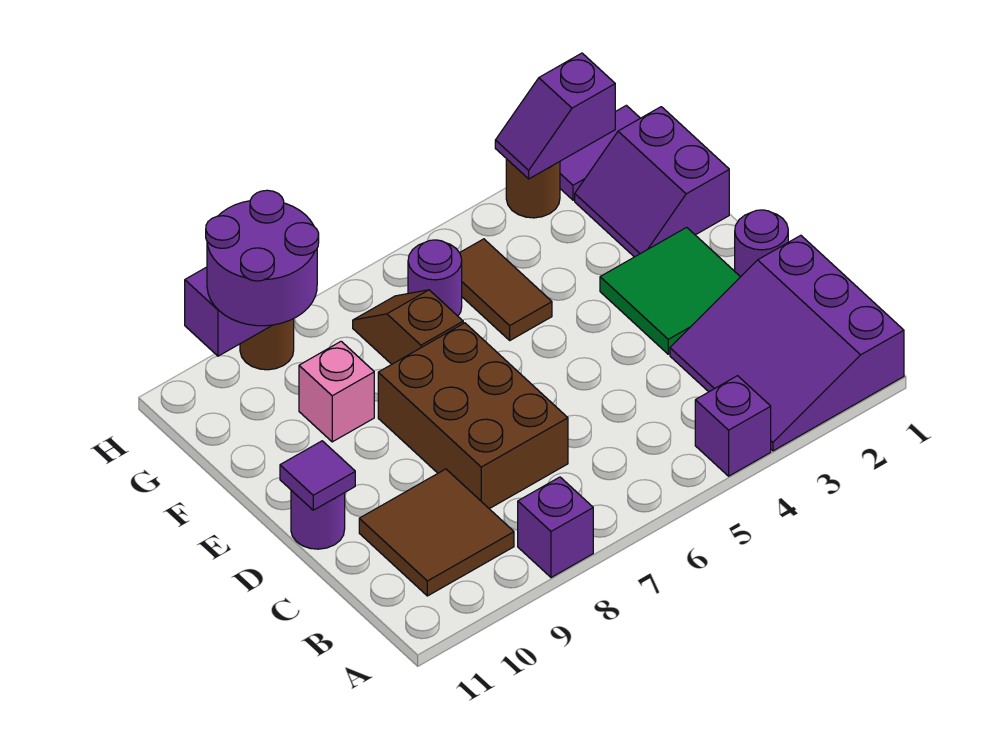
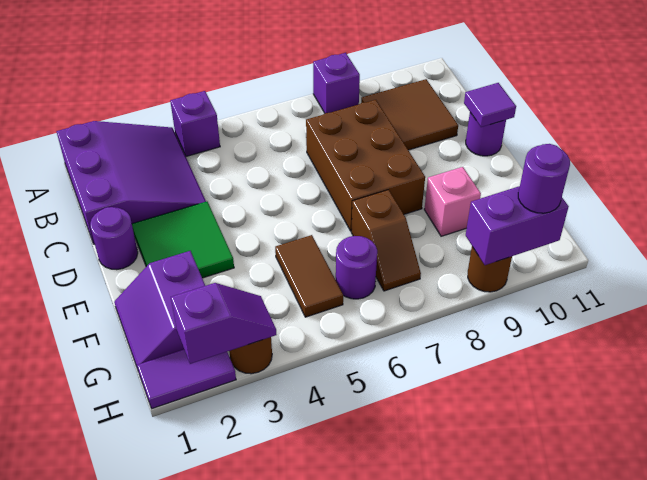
purple slope F1:G2 level 1 top 1 -> purple slope F1:G2 level 1 top 2
purple round brick G9:H10 level 3 -> purple round brick H10 level 3

